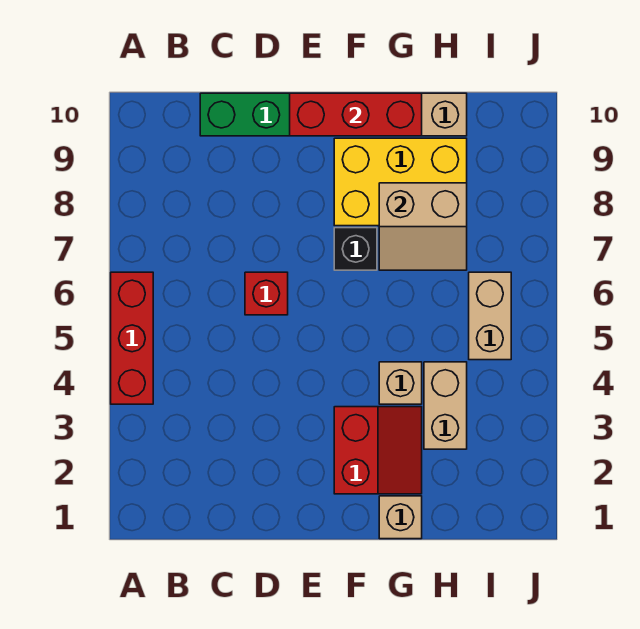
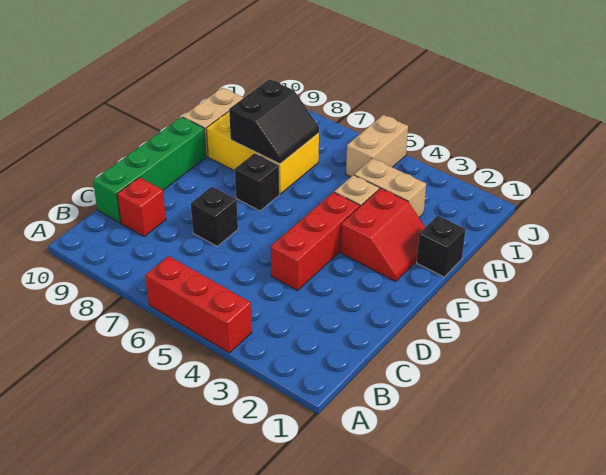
red brick D6 level 1 -> red brick C9 level 1
none -> black brick D7 level 1
red brick E10:G10 level 2 -> red brick D4:F4 level 1
red slope F2:G3 level 1 top F -> red slope F2:G3 level 1 top 3
yellow brick F8:H9 level 1 -> yellow brick G7:H9 level 1
tan brick G1 level 1 -> black brick G1 level 1
tan slope G7:H8 level 2 top 8 -> black slope G7:H8 level 2 top 8
tan brick I5:I6 level 1 -> tan brick I5:J5 level 1

